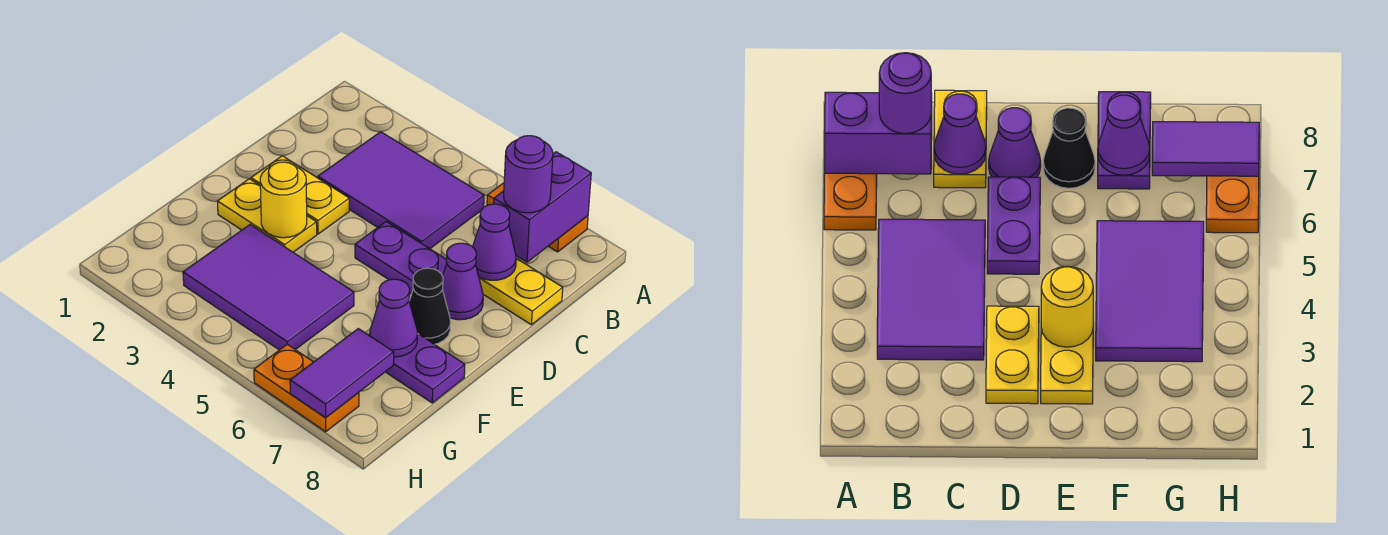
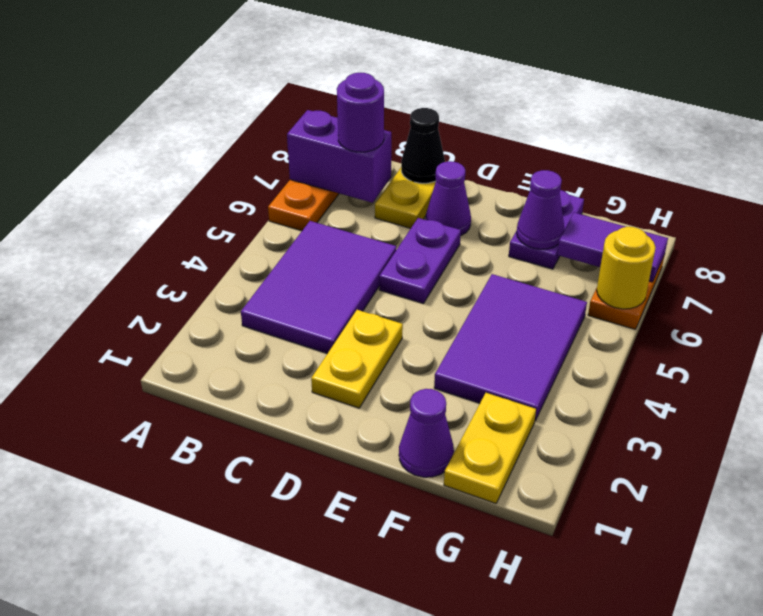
purple cone C7 level 2 -> purple cone F1 level 1
yellow plate E2:E3 level 1 -> yellow plate G1:G2 level 1
yellow round brick E3 level 2 -> yellow round brick H6 level 2
black cone E7 level 1 -> black cone C8 level 2

